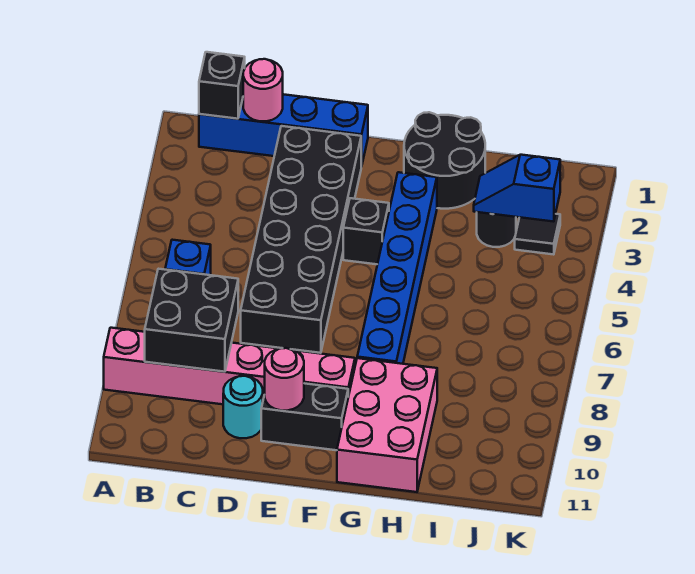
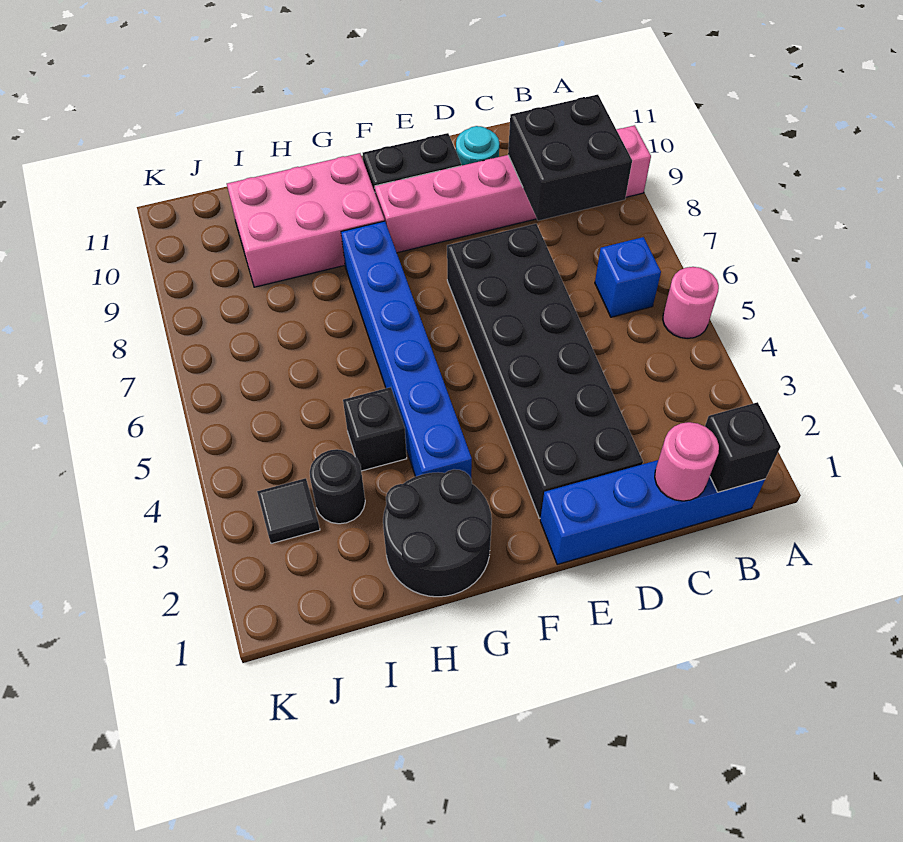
pink round brick E10 level 2 -> pink round brick A5 level 1
black brick F4 level 1 -> black brick H4 level 1
pink brick G9:H11 level 1 -> pink brick G9:I10 level 1
blue slope I3:J3 level 2 top J -> none

